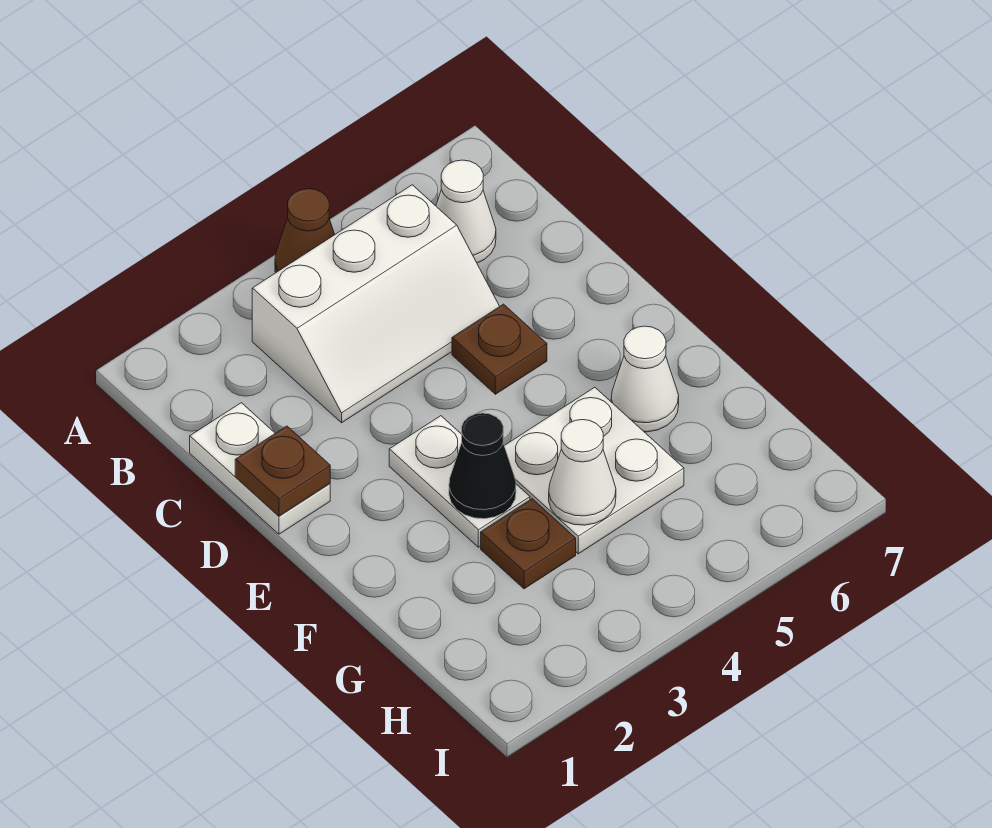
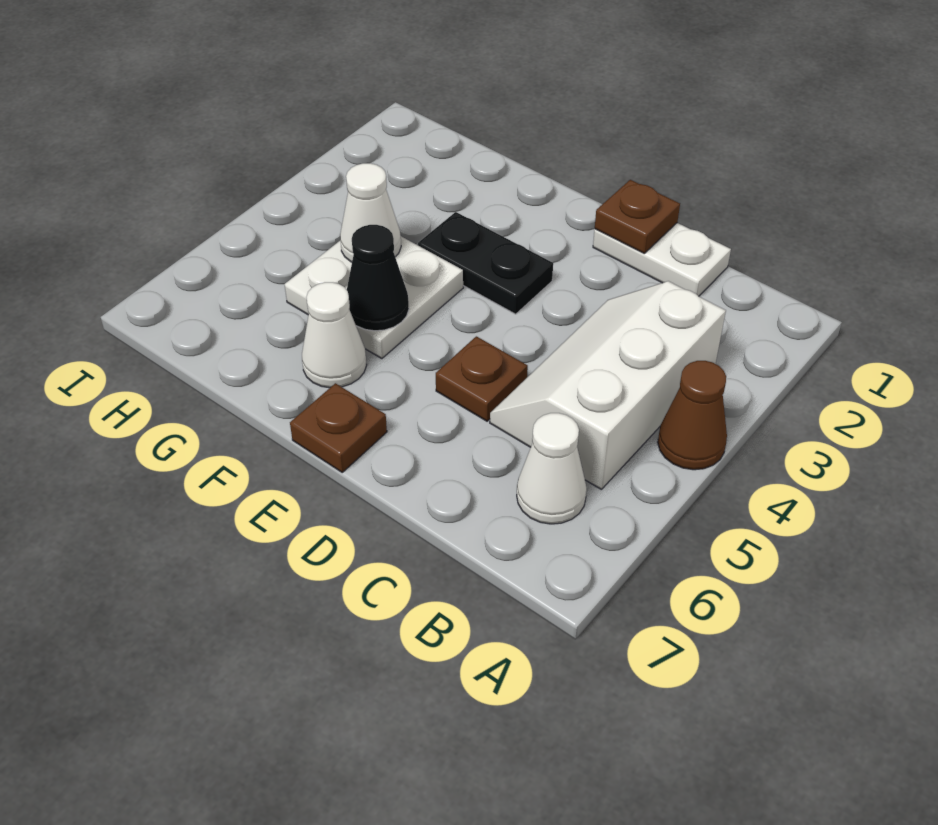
white plate E3:F3 level 1 -> black plate E3:F3 level 1
black cone F3 level 2 -> black cone F5 level 2
brown plate G3 level 1 -> brown plate E7 level 1

